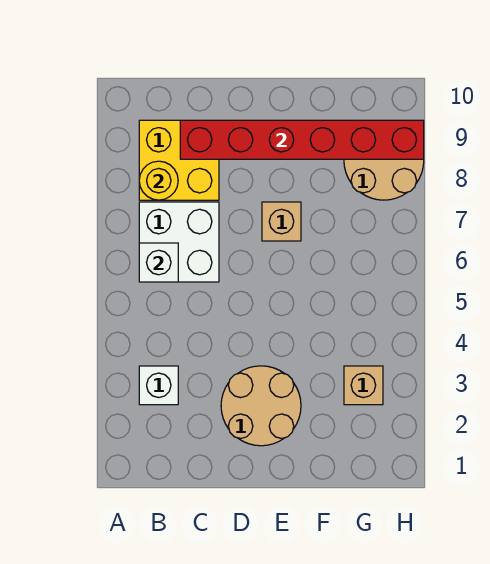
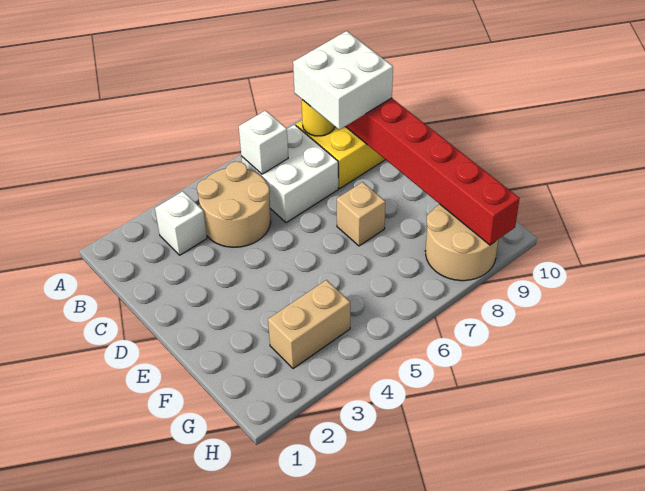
none -> white brick B8:C9 level 3
tan round brick D2:E3 level 1 -> tan round brick B4:C5 level 1
tan brick G3 level 1 -> tan brick G3:G4 level 1

